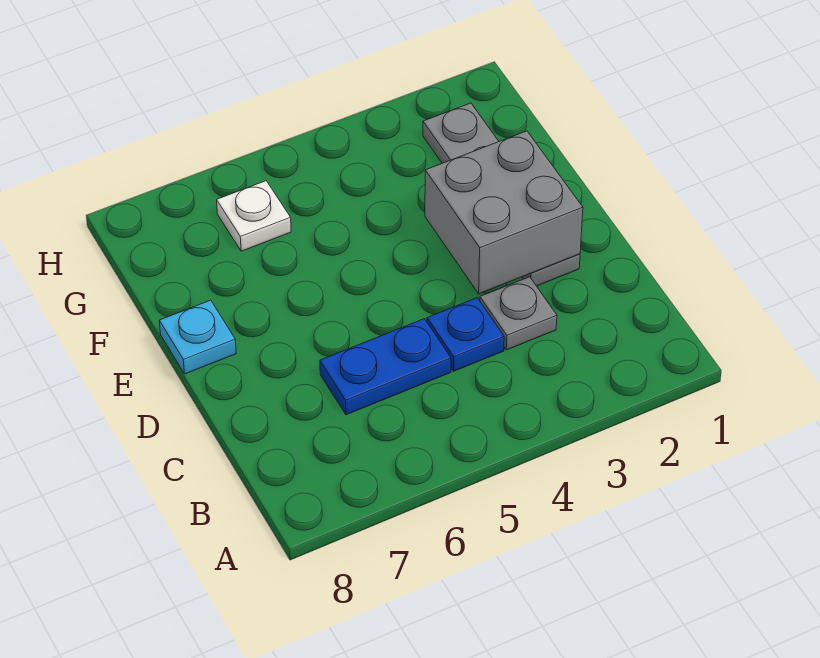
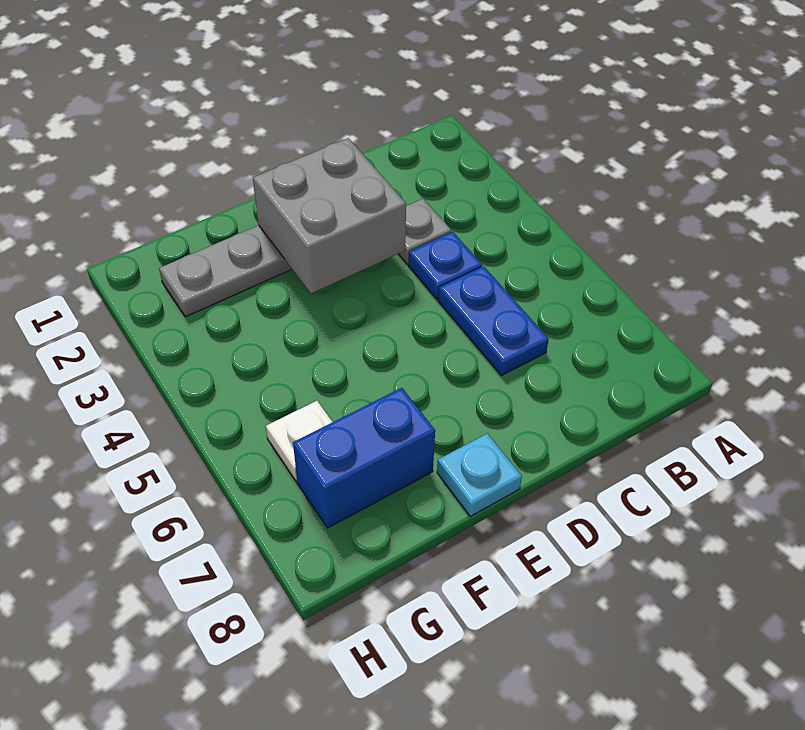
none -> blue brick F7:G7 level 1

